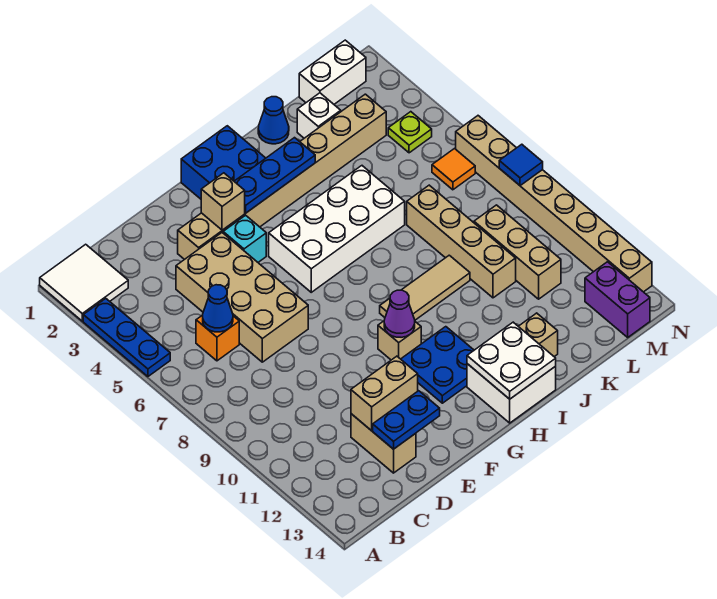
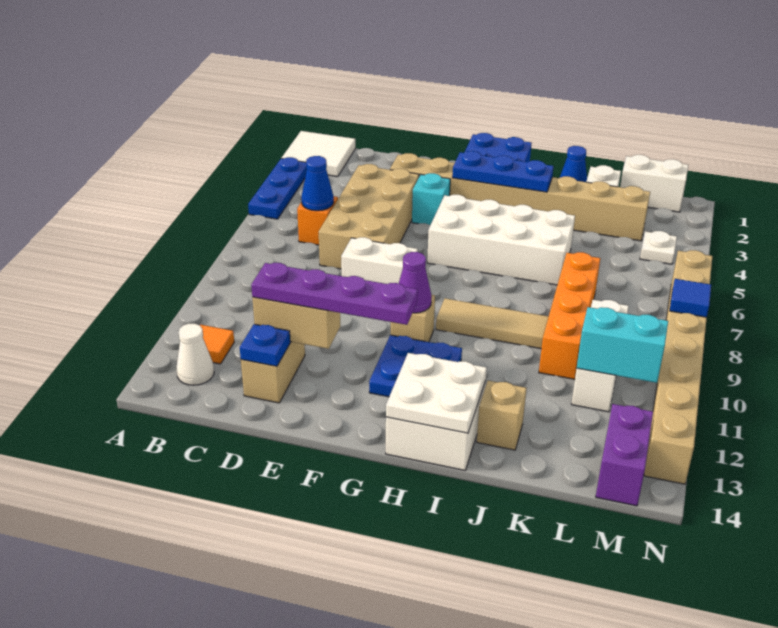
none -> white cone B13 level 1
none -> purple plate D12:G12 level 3
blue plate D13:E13 level 2 -> blue plate D13 level 2
none -> white brick E8:F8 level 1
tan brick F3 level 2 -> none
tan brick K7:K10 level 1 -> orange brick K7:K10 level 1
tan brick L9:L11 level 1 -> white brick L9:L11 level 1
none -> cyan brick L11:M11 level 2
lime plate M4 level 1 -> white plate M4 level 1
orange tile M6 level 1 -> orange tile B12 level 1

